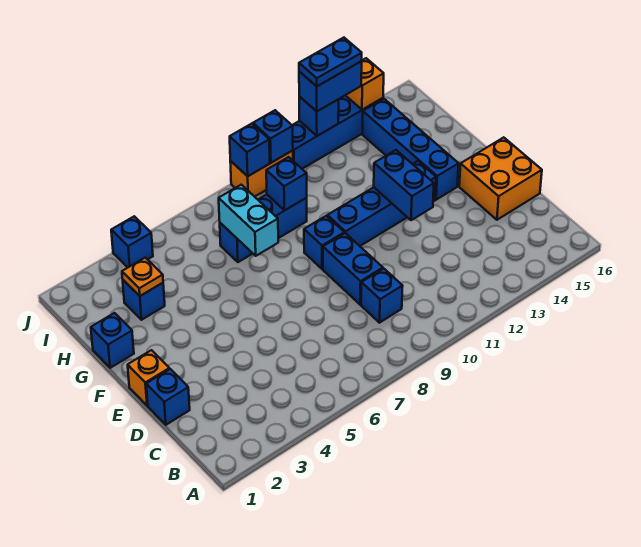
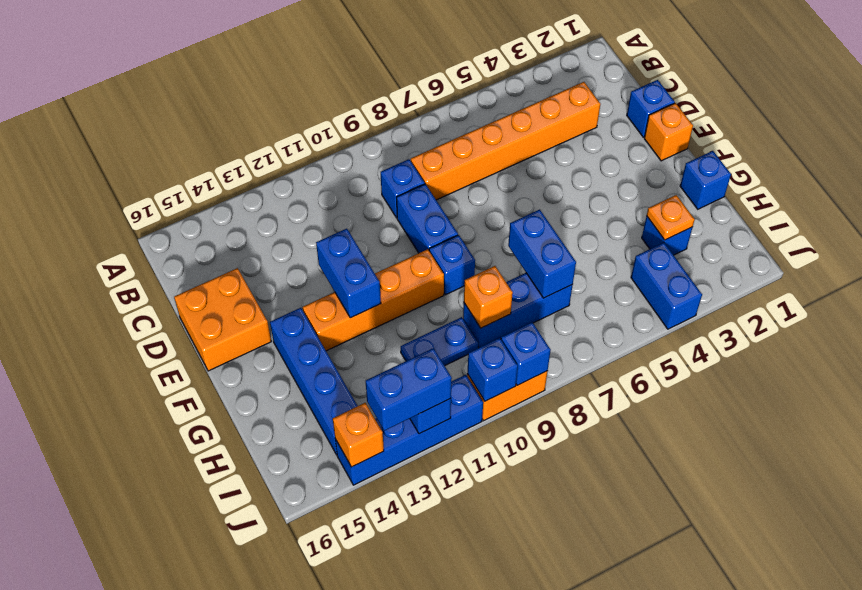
none -> orange brick C3:C8 level 1
blue brick F10:F13 level 1 -> orange brick F10:F13 level 1
cyan brick G7:H7 level 2 -> blue brick G7:H7 level 2
blue brick H9 level 2 -> orange brick H9 level 2
blue brick J4 level 1 -> blue brick I4:J4 level 1
blue plate J12:J13 level 4 -> blue plate H10:H11 level 1

